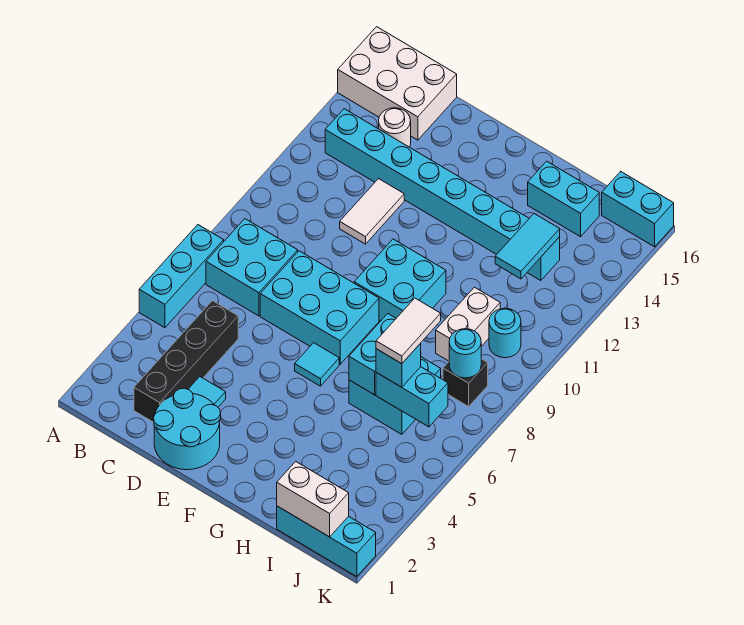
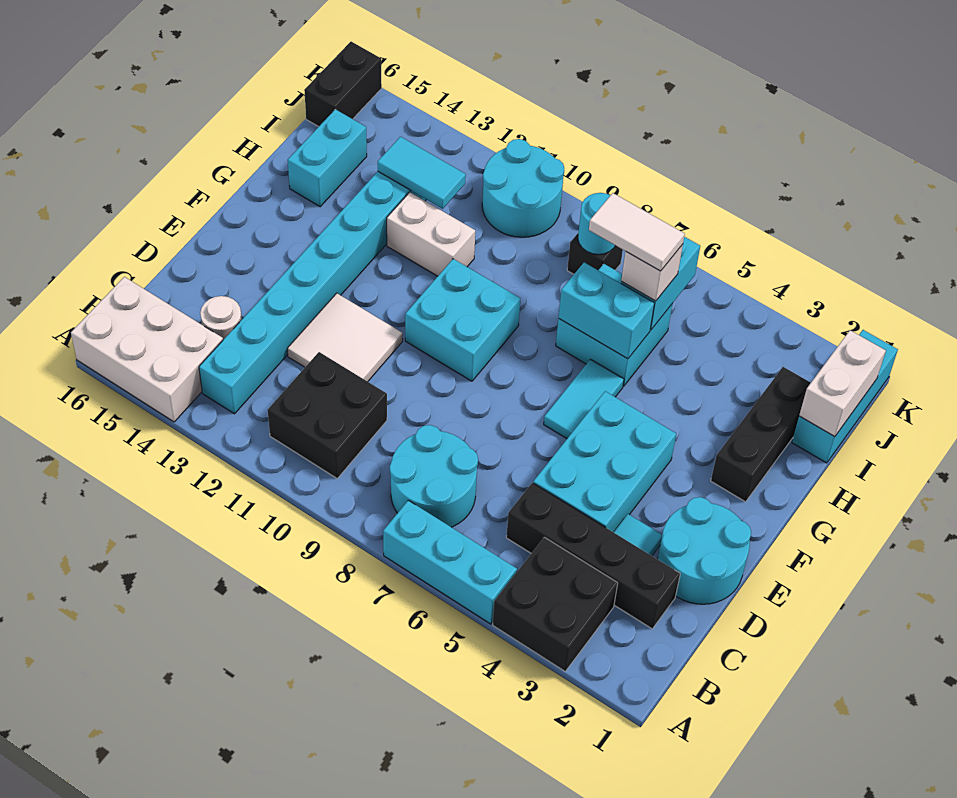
none -> black brick A3:B4 level 1
white brick A15:C16 level 1 -> white brick A14:B16 level 1
cyan brick B7:C8 level 1 -> cyan round brick B7:C8 level 1
none -> black brick B10:C11 level 1
cyan brick D7:F8 level 1 -> cyan brick D4:F5 level 1
white tile D11:D12 level 1 -> white tile D11:E12 level 1
cyan tile F6 level 1 -> cyan tile F6:G6 level 1
none -> black brick G2:I2 level 1
cyan brick I6 level 3 -> white brick I6 level 3
white brick I9:I10 level 1 -> white brick H11:H12 level 1
cyan round brick J10 level 1 -> cyan round brick J10:K11 level 1
cyan brick J16:K16 level 1 -> black brick J16:K16 level 1

